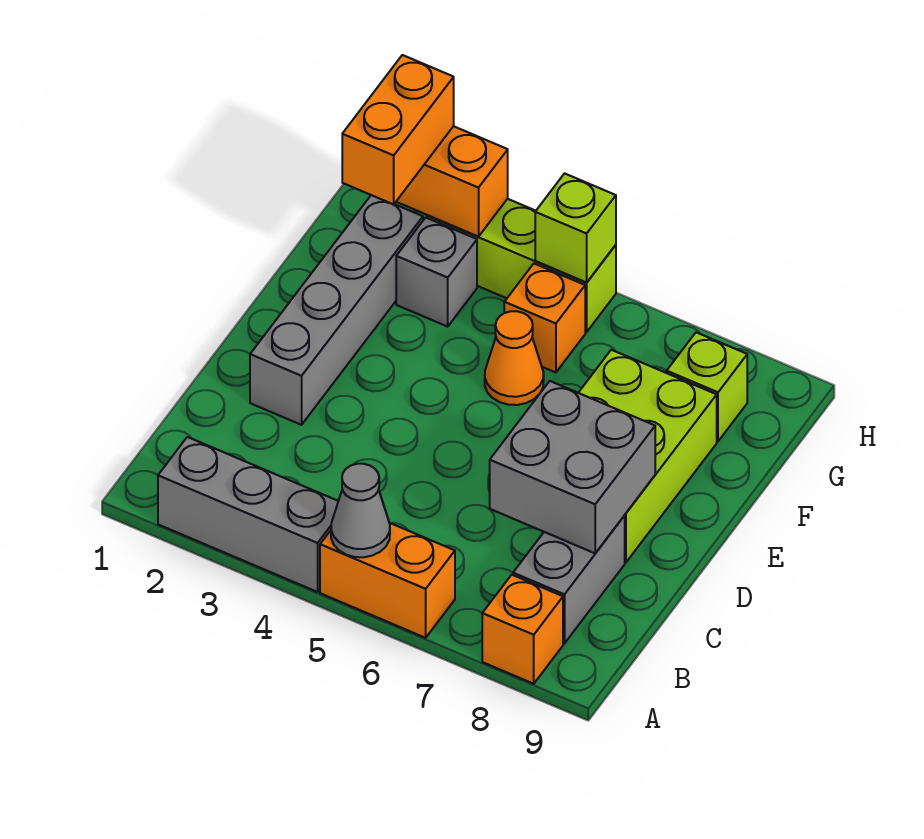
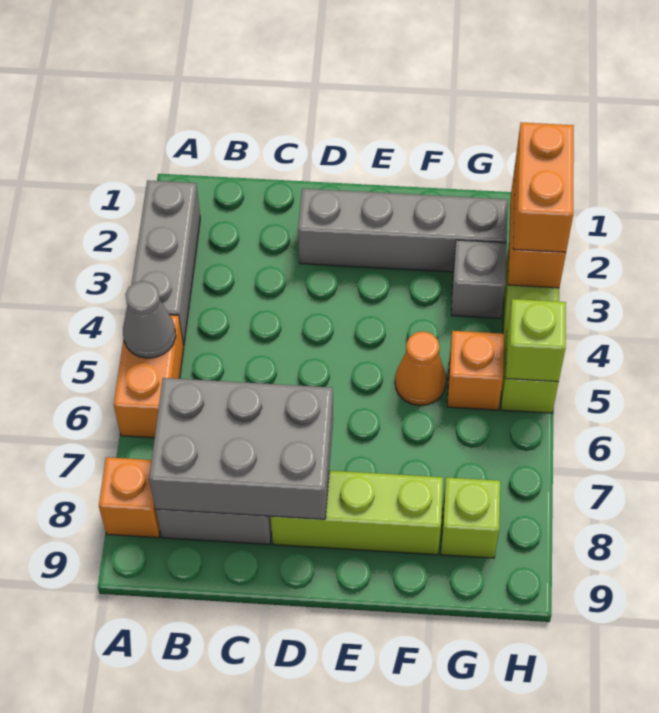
grey brick C7:D8 level 2 -> grey brick B7:D8 level 2
lime brick D7:F8 level 1 -> lime brick D8:F8 level 1
orange brick G2:H2 level 3 -> orange brick H2:H3 level 3

